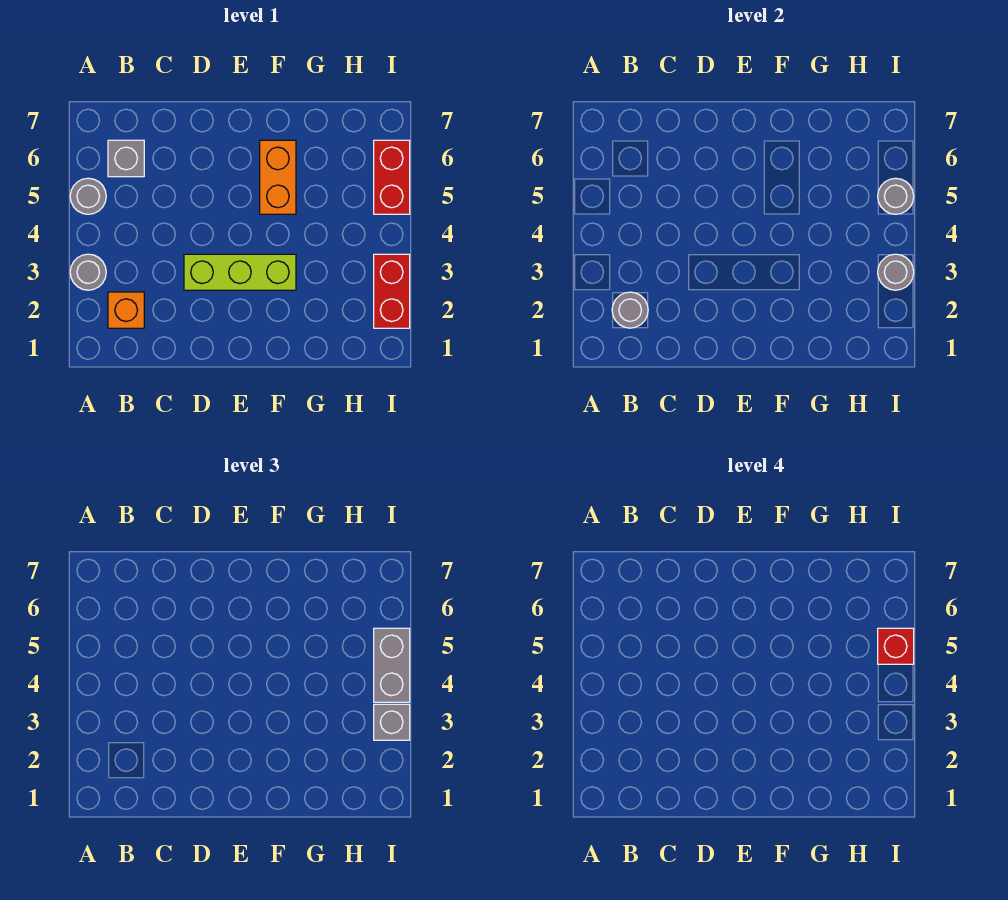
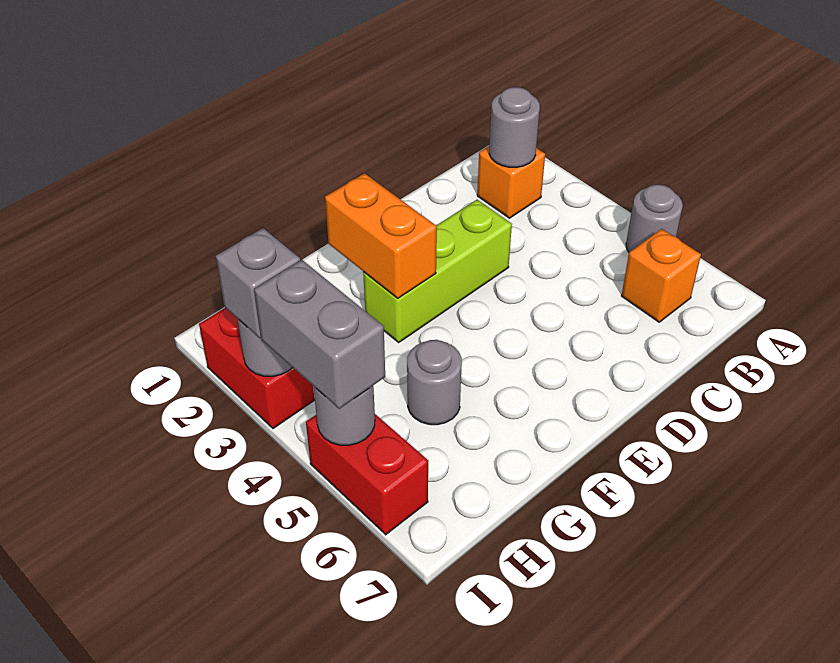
grey round brick A3 level 1 -> grey round brick G5 level 1
grey brick B6 level 1 -> orange brick B6 level 1
orange brick F5:F6 level 1 -> orange brick F2:F3 level 2
red brick I5 level 4 -> none

